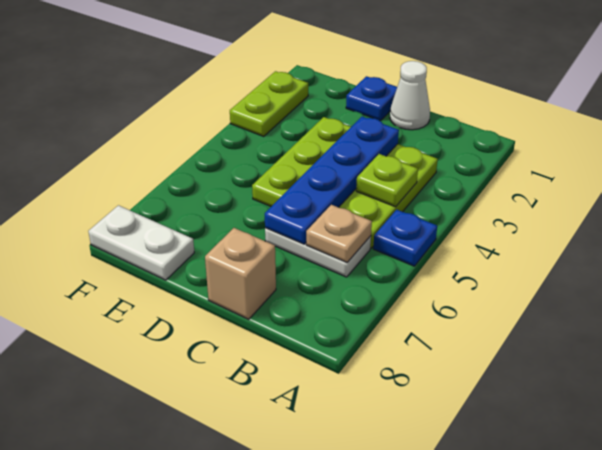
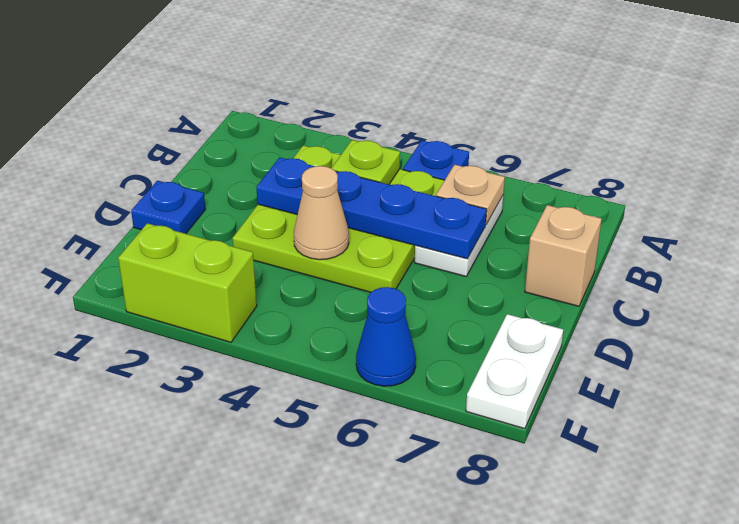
white cone C1 level 1 -> none
none -> tan cone D4 level 2
lime plate F2:F3 level 1 -> lime brick F2:F3 level 1
none -> blue cone F6 level 1

